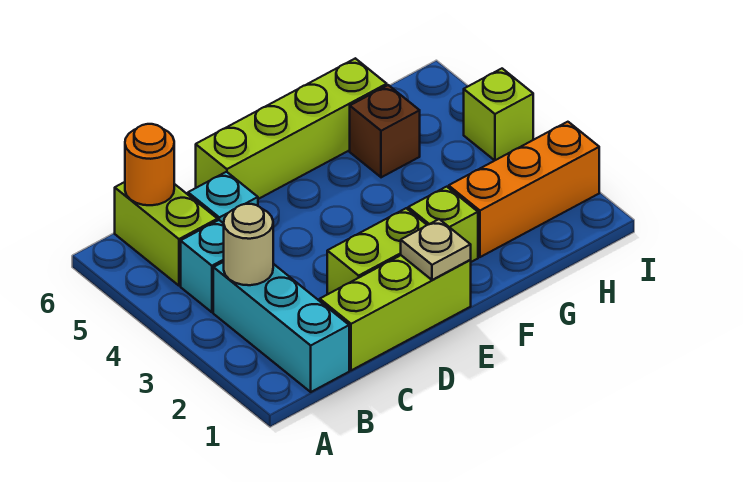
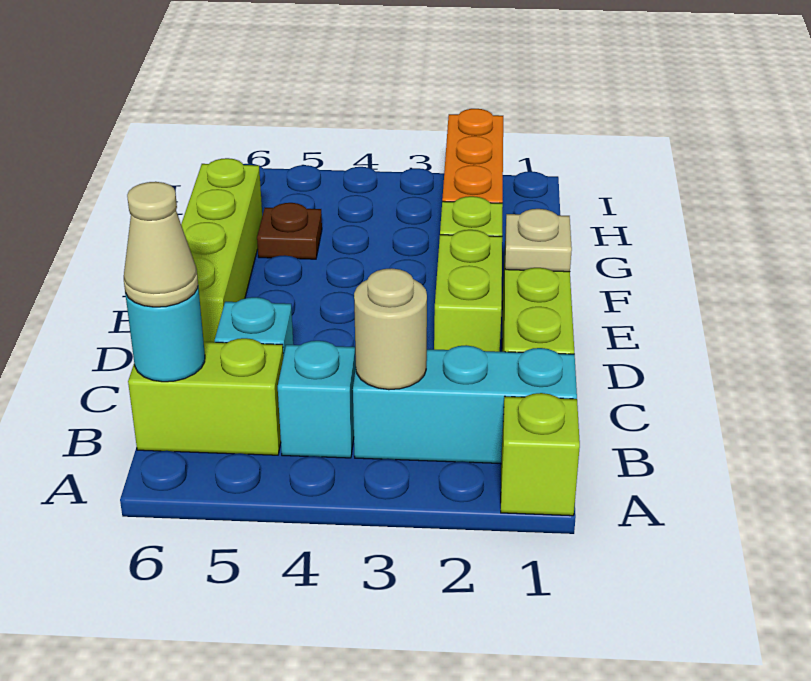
orange round brick B6 level 2 -> cyan round brick B6 level 2
none -> tan cone B6 level 3
brown brick G5 level 1 -> brown plate G5 level 1
lime brick I4 level 1 -> lime brick A1 level 1

